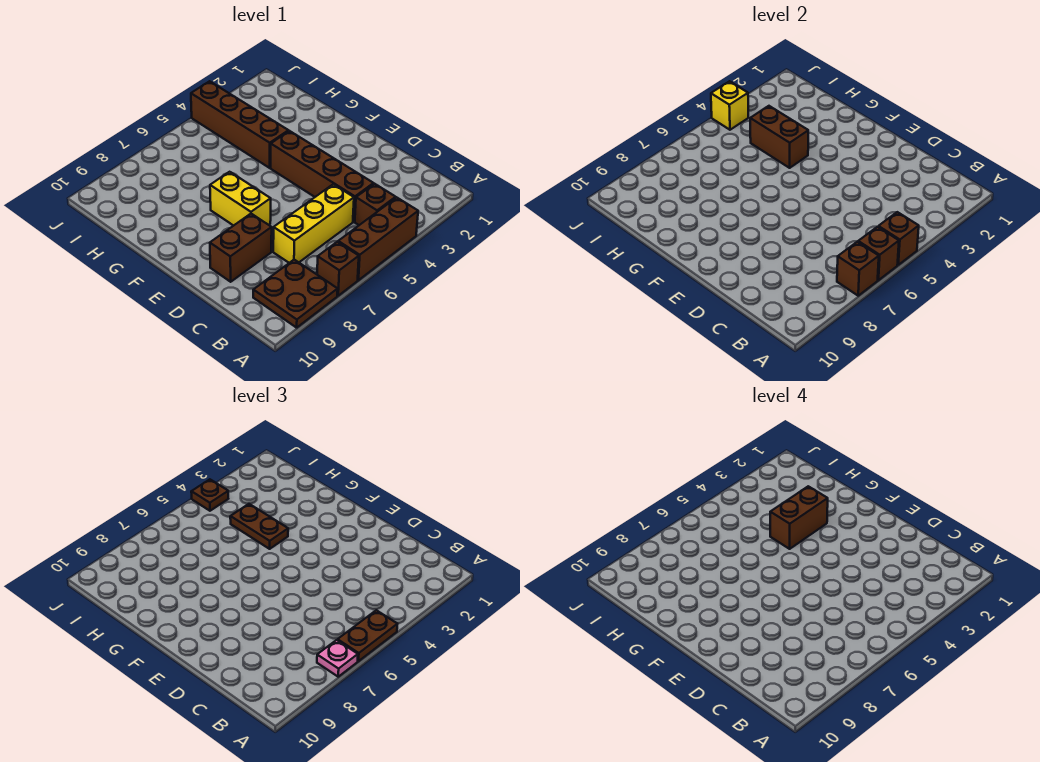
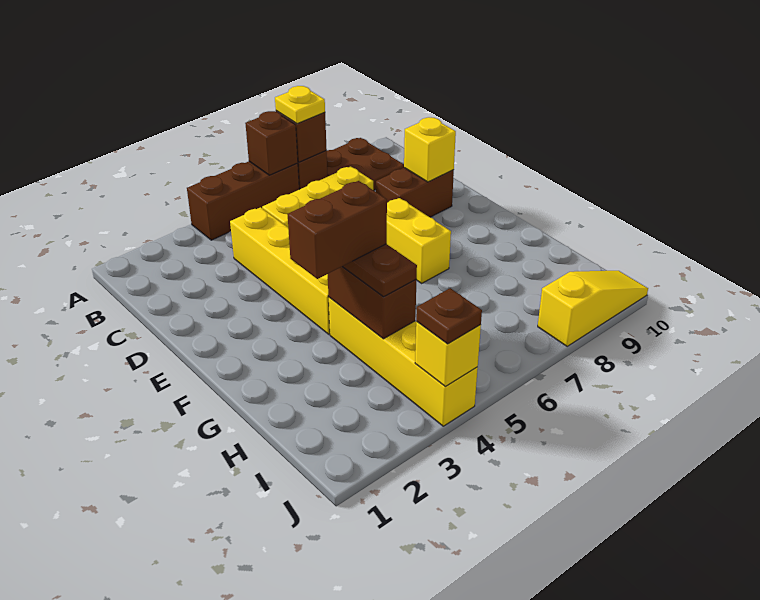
brown brick A5 level 2 -> none
brown plate A5:A6 level 3 -> none
pink plate A7 level 3 -> yellow plate A7 level 3
brown brick B4 level 1 -> none
brown brick C4:F4 level 1 -> yellow brick C4:F4 level 1
none -> yellow brick D9 level 2
brown brick G4:J4 level 1 -> yellow brick G4:J4 level 1
none -> yellow slope J8:J10 level 1 top 8

